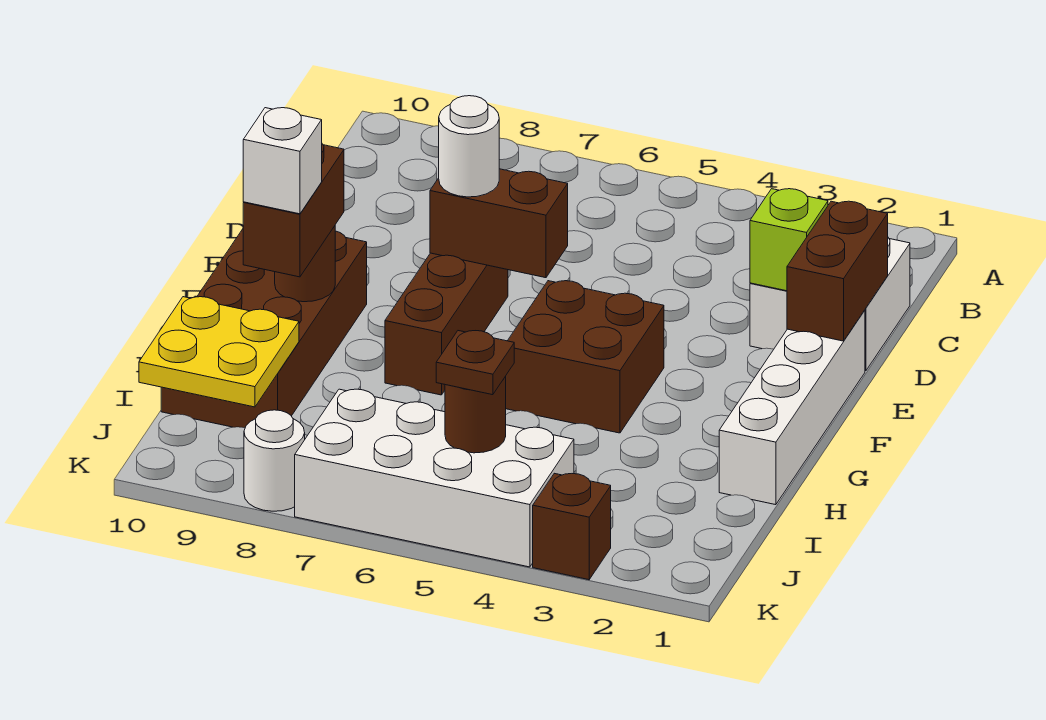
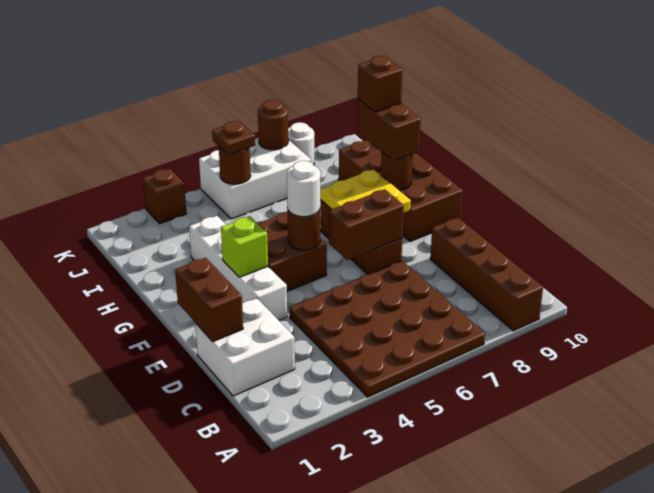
none -> brown plate A4:D7 level 1
none -> brown brick A9:D9 level 1
lime brick D2 level 2 -> lime brick F3 level 2
white brick E1:H1 level 1 -> white brick E3:H3 level 1
white round brick E7 level 3 -> white round brick F5 level 3
none -> brown round brick F5 level 2
white brick H9 level 4 -> brown brick H9 level 4
yellow plate I9:J10 level 2 -> yellow plate F7:G8 level 2
white brick J4:K7 level 1 -> white brick J5:K7 level 1
none -> brown round brick K7 level 2

